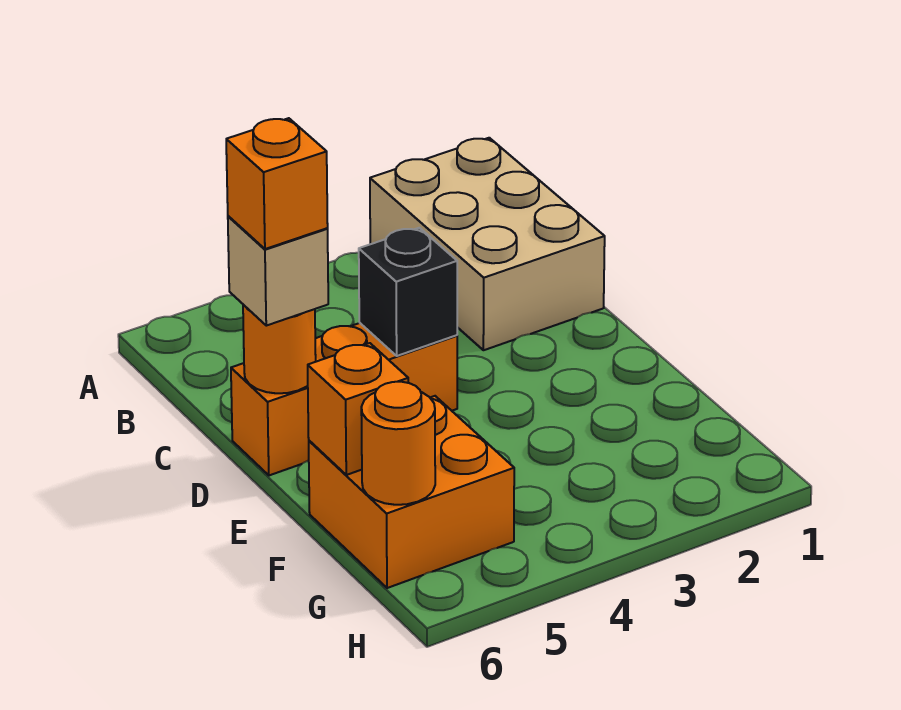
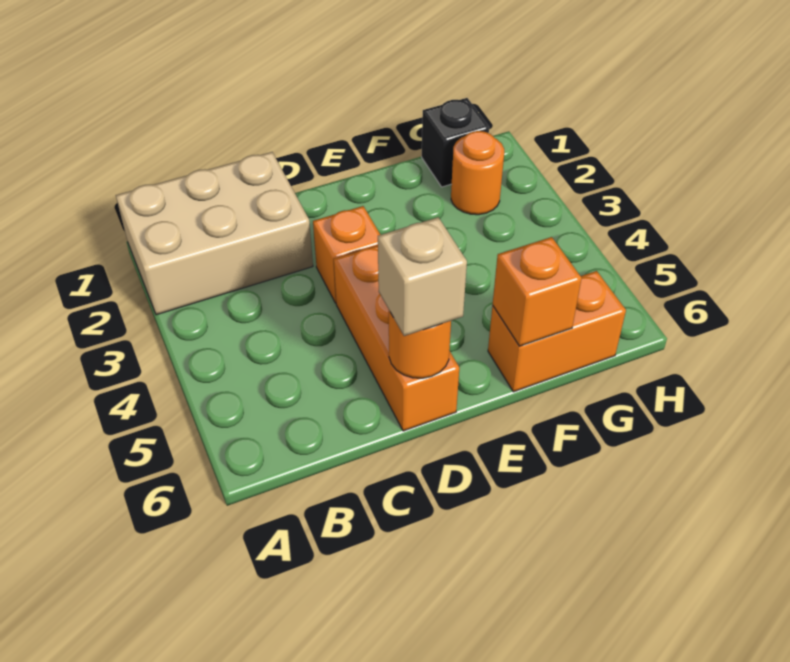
black brick D4 level 2 -> black brick G1 level 1
orange brick D6 level 4 -> orange brick D3 level 1
orange brick F5:G6 level 1 -> orange brick F6:G6 level 1
orange round brick G6 level 2 -> orange round brick G2 level 1

